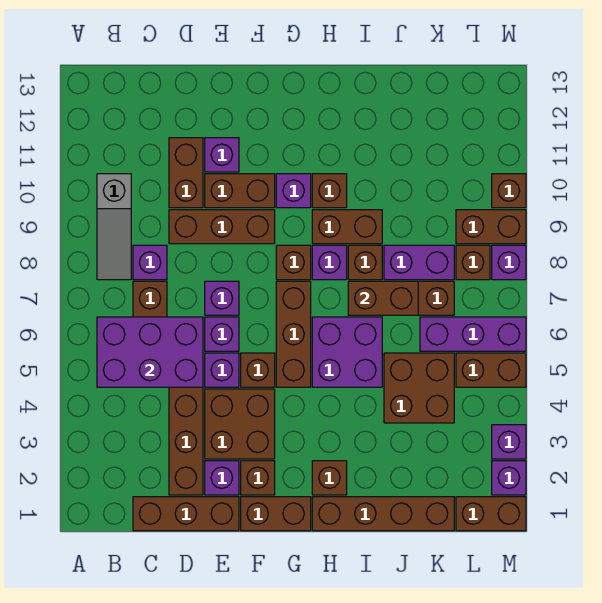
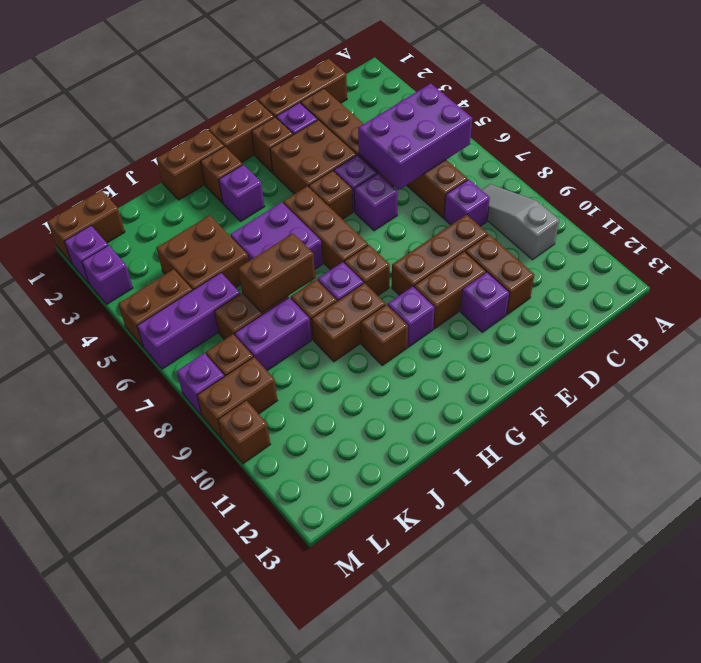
purple brick E7 level 1 -> purple brick H3 level 1
brown brick H1:K1 level 1 -> brown brick H1:I1 level 1

